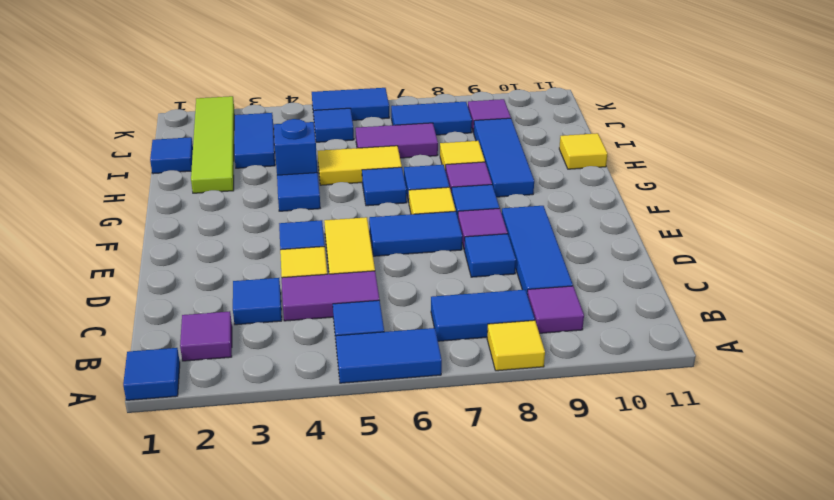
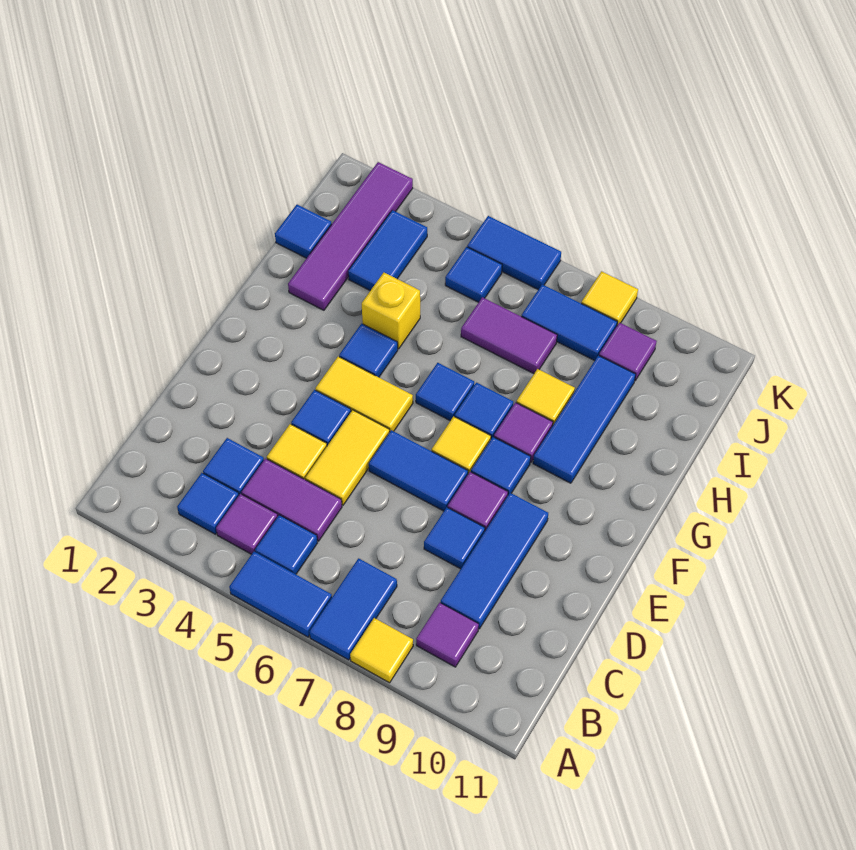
blue tile A1 level 1 -> blue tile B3 level 1
purple tile B2 level 1 -> purple tile B4 level 1
blue tile B7:B8 level 1 -> blue tile A7:B7 level 1
lime tile H2:K2 level 1 -> purple tile H2:K2 level 1
blue brick H4 level 1 -> yellow brick H4 level 1
yellow tile H5:H6 level 1 -> yellow tile F4:F5 level 1
yellow tile H11 level 1 -> yellow tile K8 level 1

